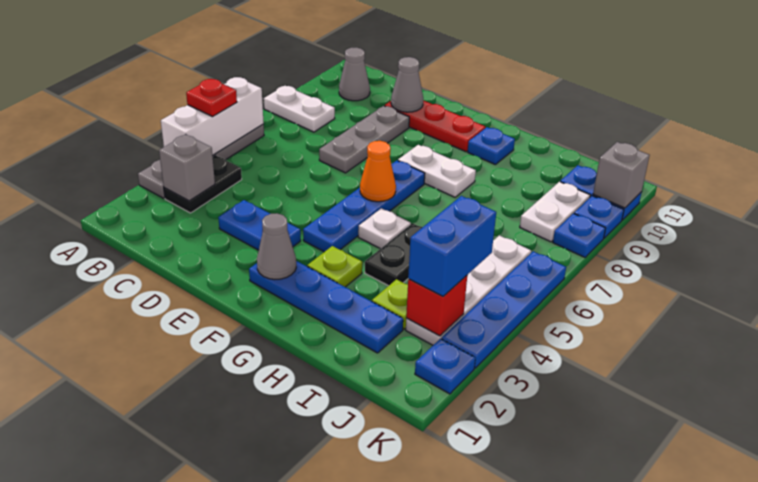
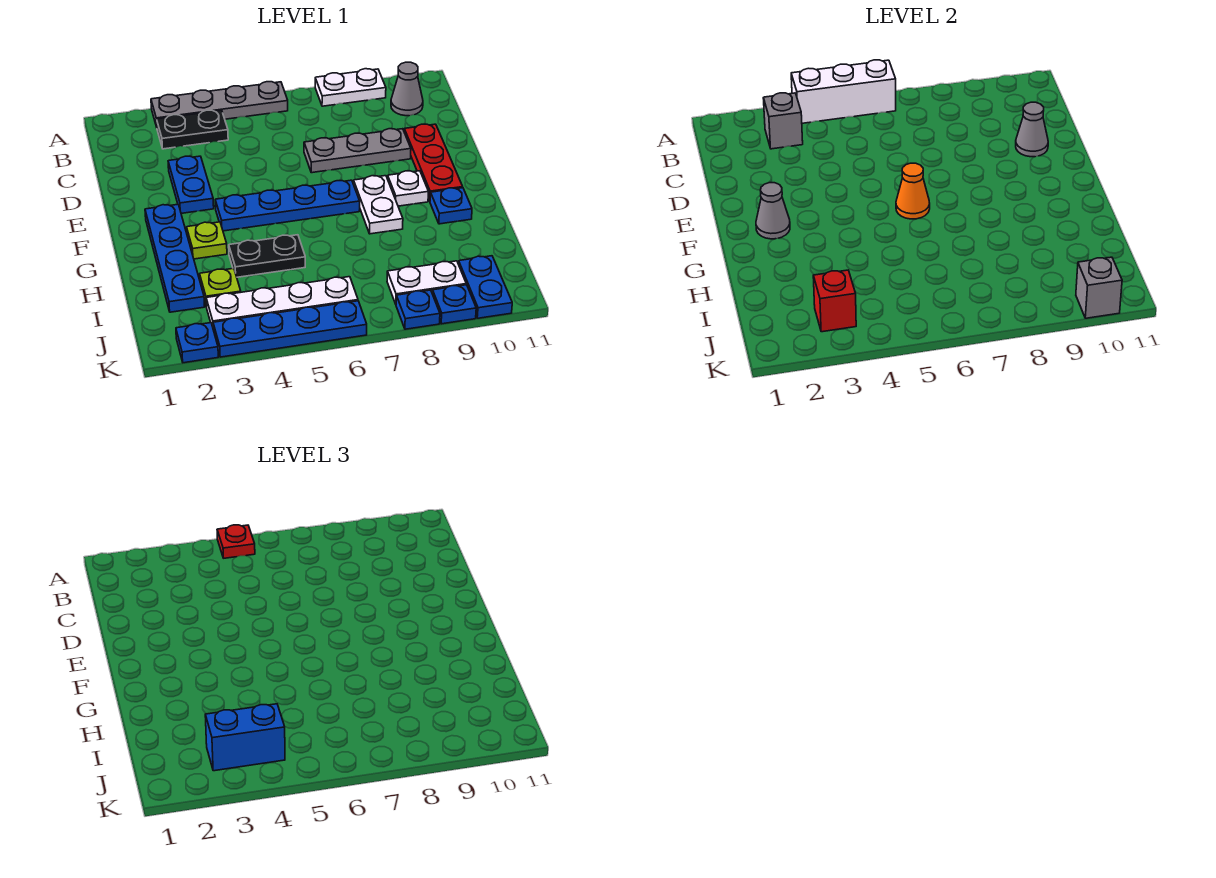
white plate A8:B8 level 1 -> white plate A8:A9 level 1
white plate G5 level 1 -> white plate F9 level 1

